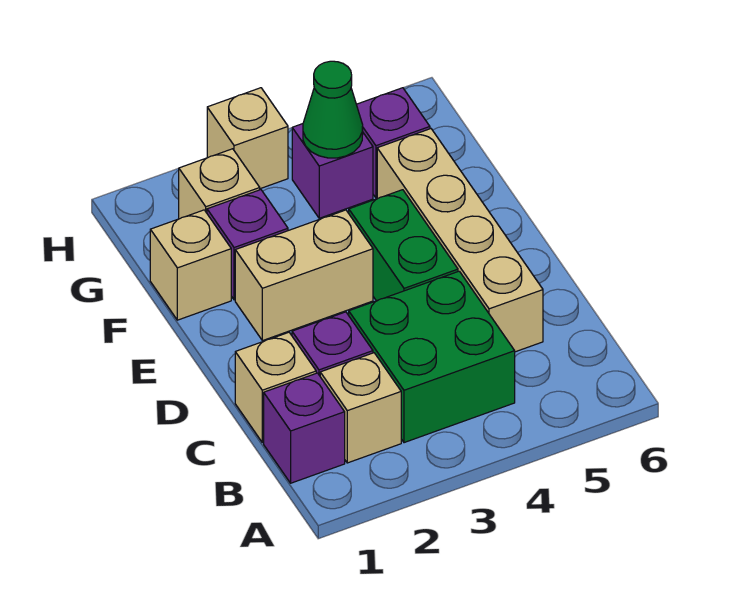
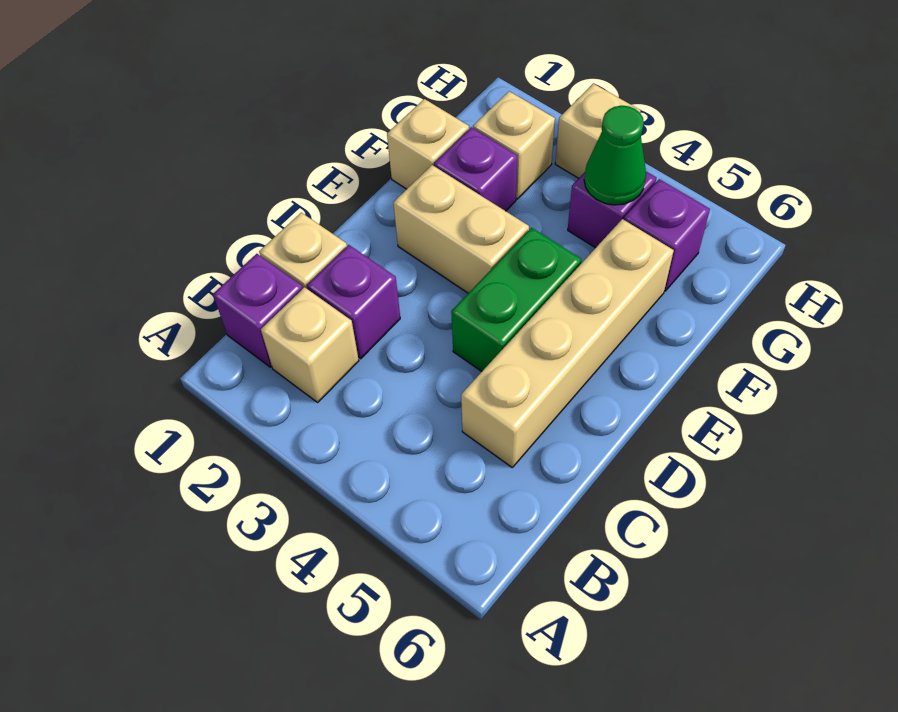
green brick B3:C4 level 1 -> none

